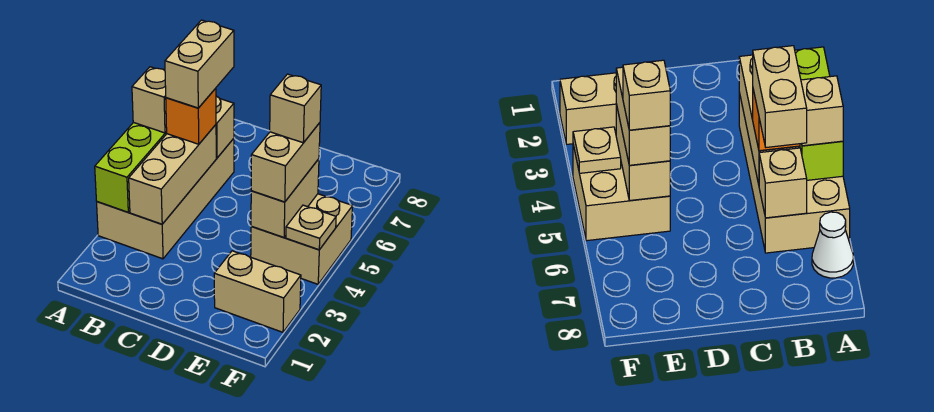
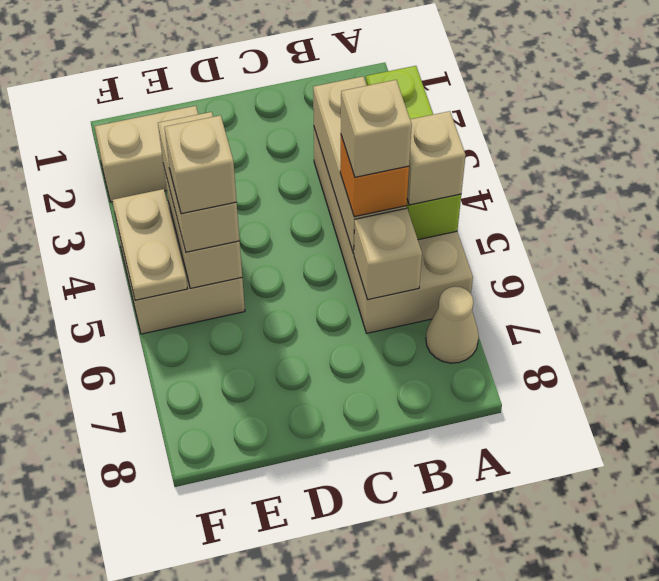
white cone A7 level 1 -> tan cone A7 level 1
tan brick B5:B6 level 4 -> tan brick B5 level 4
tan plate F4 level 2 -> tan plate F4:F5 level 2

